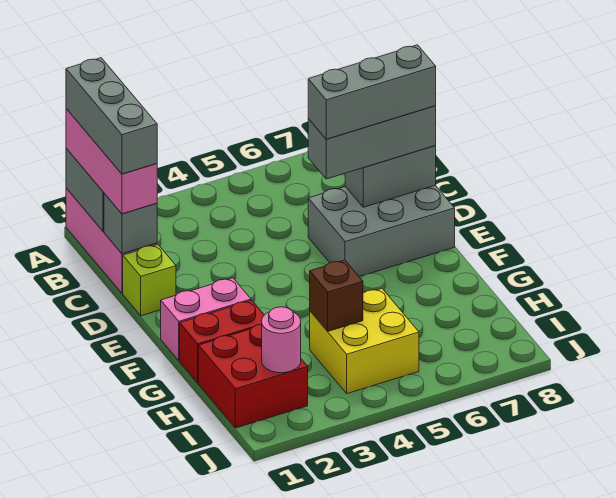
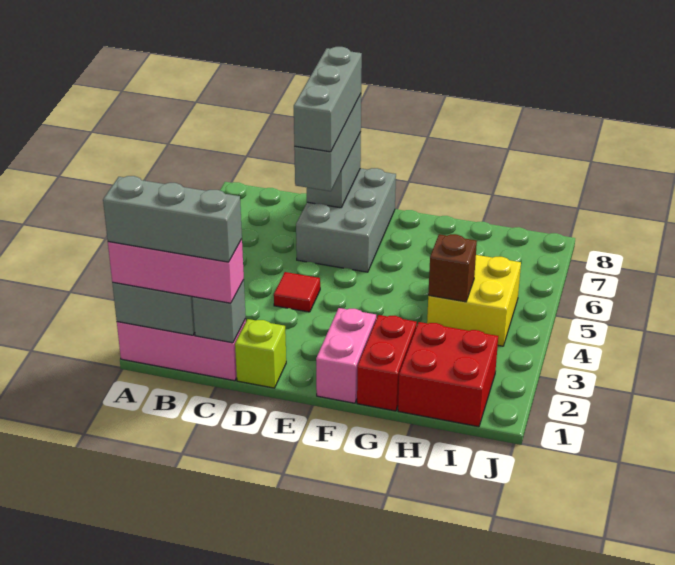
none -> red tile D4 level 1
pink round brick I2 level 2 -> none

